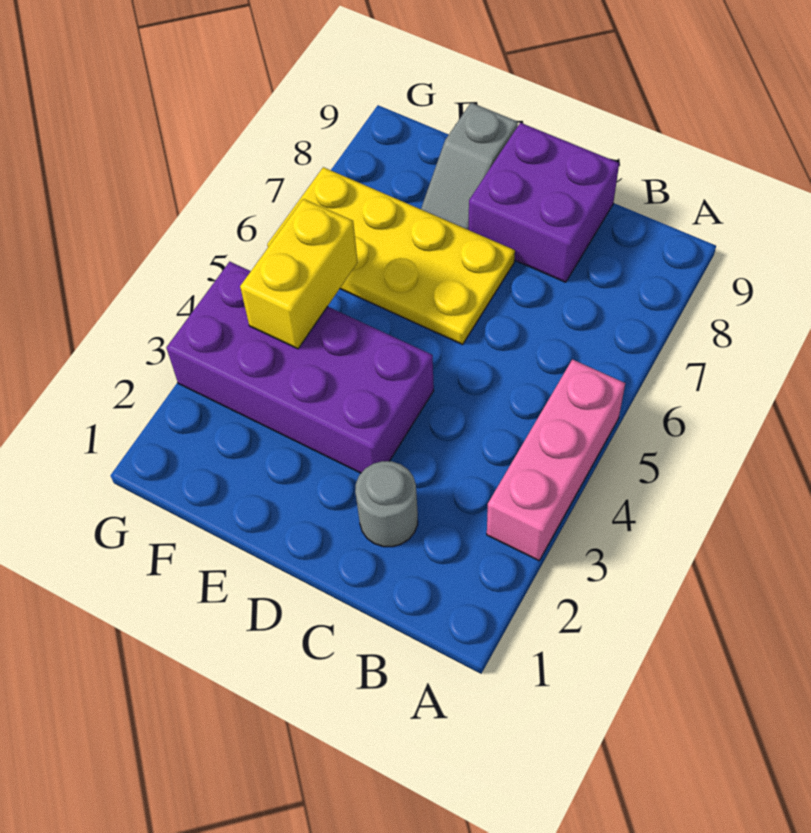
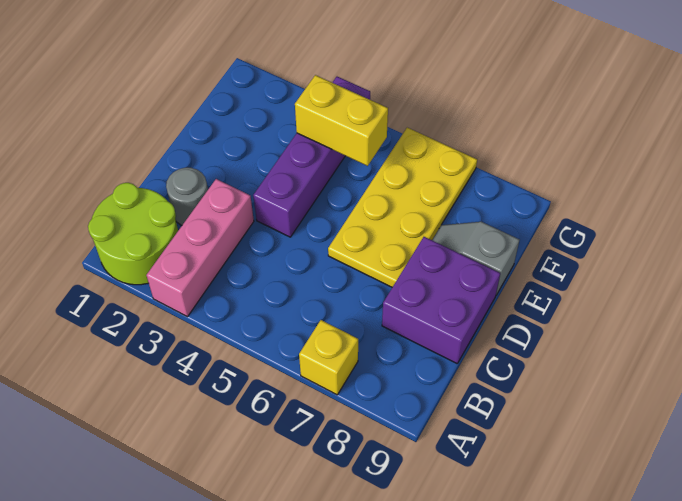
none -> lime round brick A1:B2 level 1
pink brick A3:A5 level 1 -> pink brick A3:C3 level 1
none -> yellow brick A7 level 1
purple brick D3:G4 level 1 -> purple brick D4:G4 level 1

